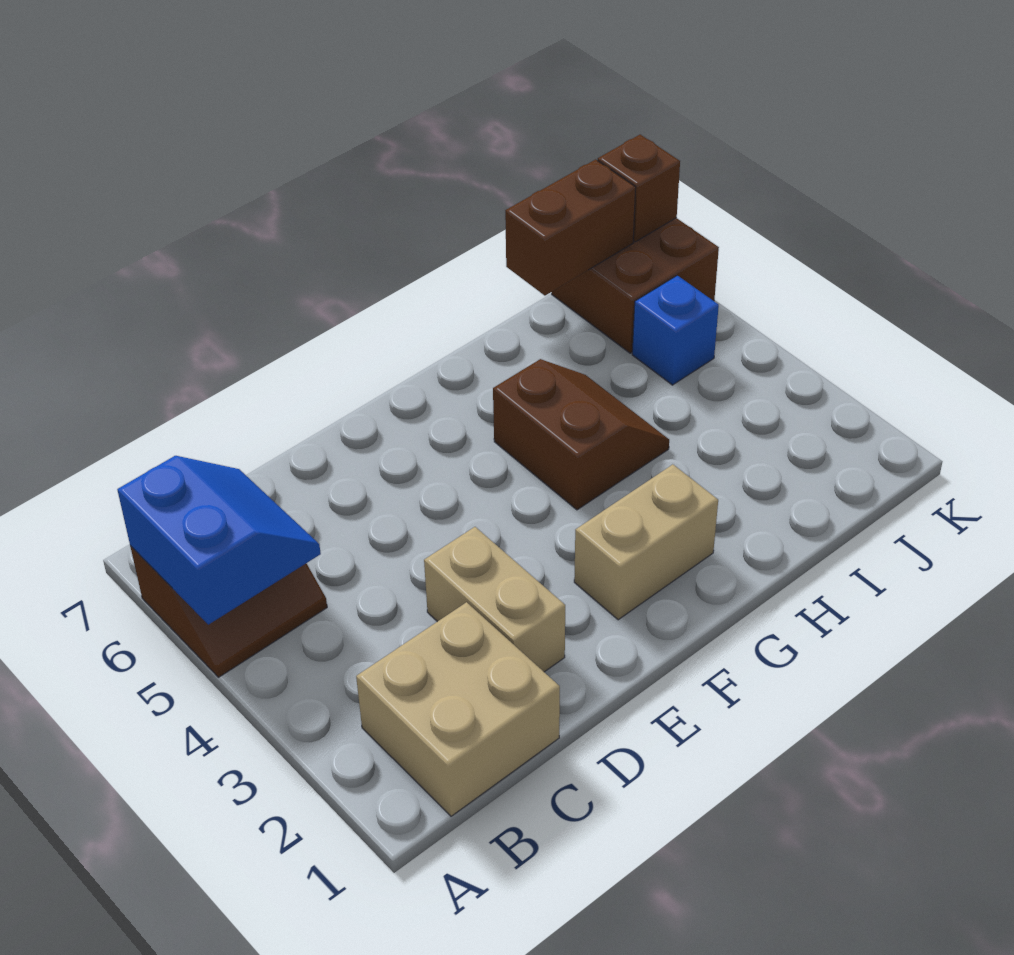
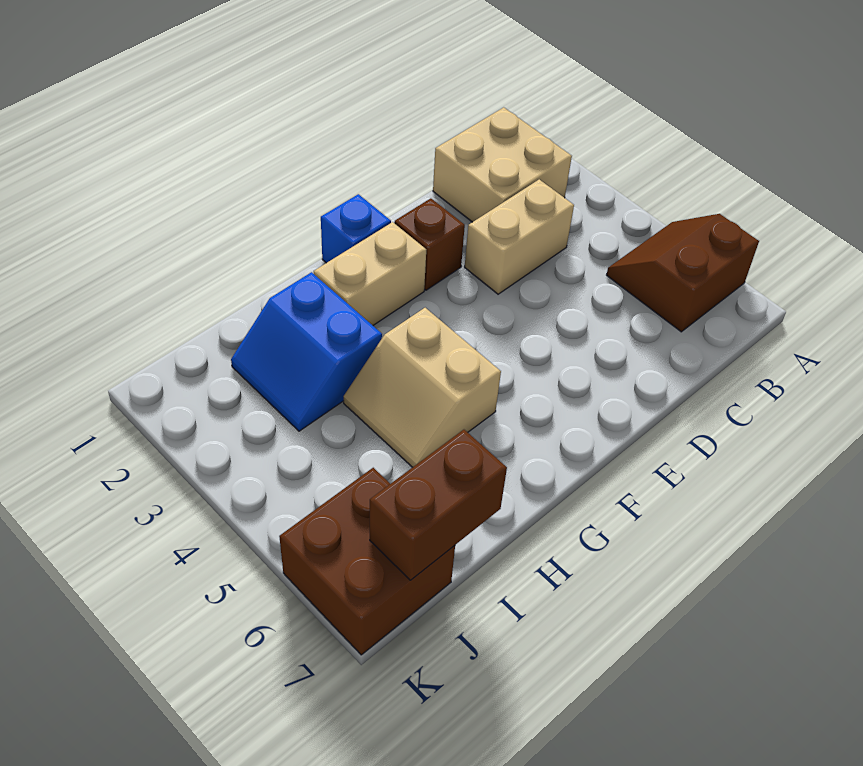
blue slope A5:B6 level 2 top A -> blue slope H2:I3 level 1 top H
tan brick D2:D3 level 1 -> tan brick C3:D3 level 1
brown slope G4:H5 level 1 top G -> tan slope G4:H5 level 1 top G
blue brick J5 level 1 -> blue brick F1 level 1
brown brick K7 level 2 -> brown brick E2 level 1

